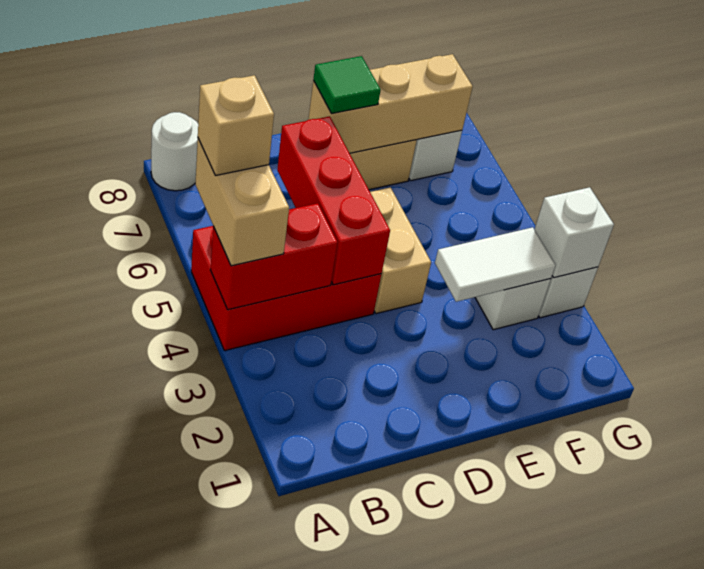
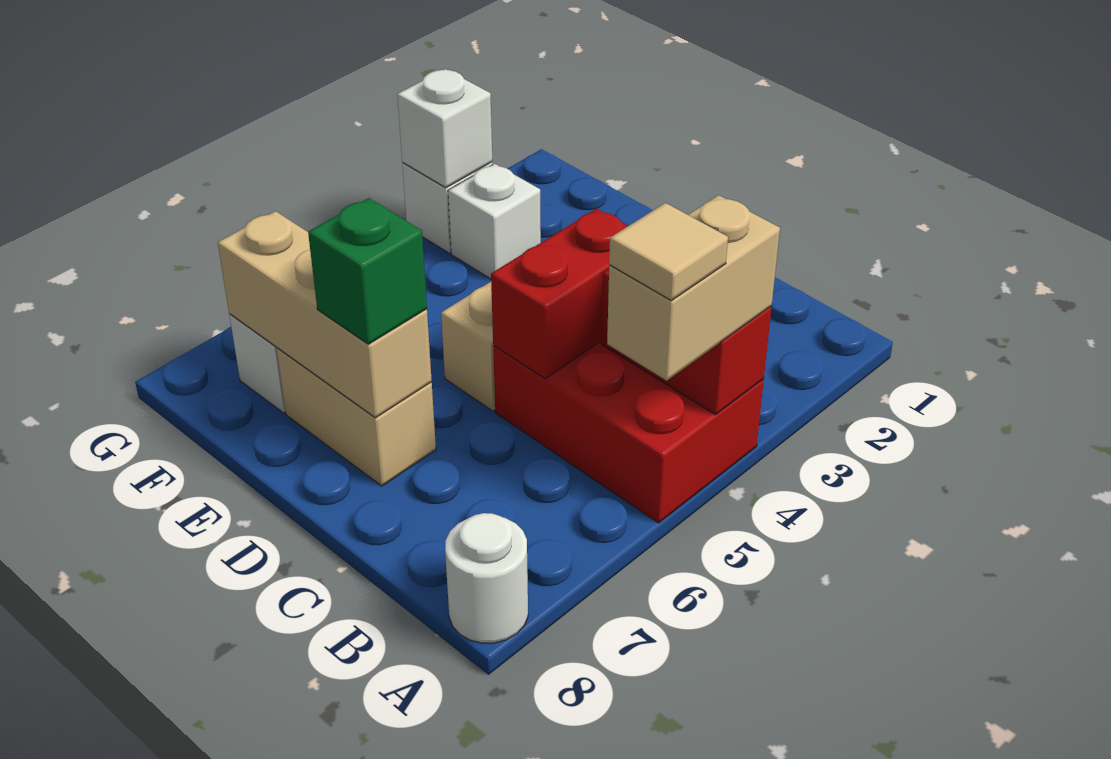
tan brick A5 level 4 -> tan tile A5 level 4
red brick C4:C6 level 2 -> red brick C4:C5 level 2
green tile D7 level 3 -> green brick D7 level 3
white tile E3:F3 level 2 -> none

